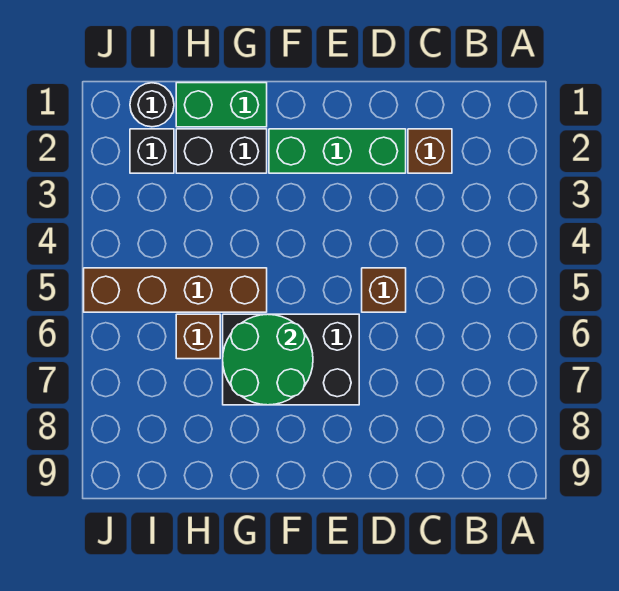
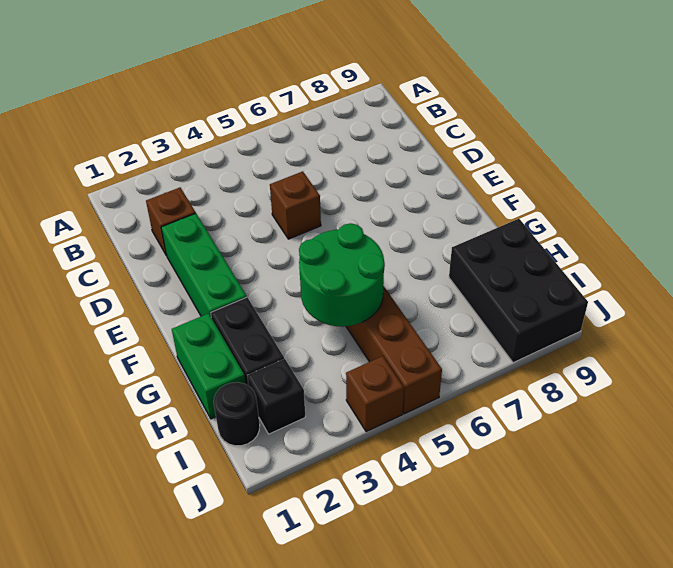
black brick E6:G7 level 1 -> black brick H8:J9 level 1
green round brick F6:G7 level 2 -> green round brick G4:H5 level 2
brown brick H6 level 1 -> brown brick J4 level 1

